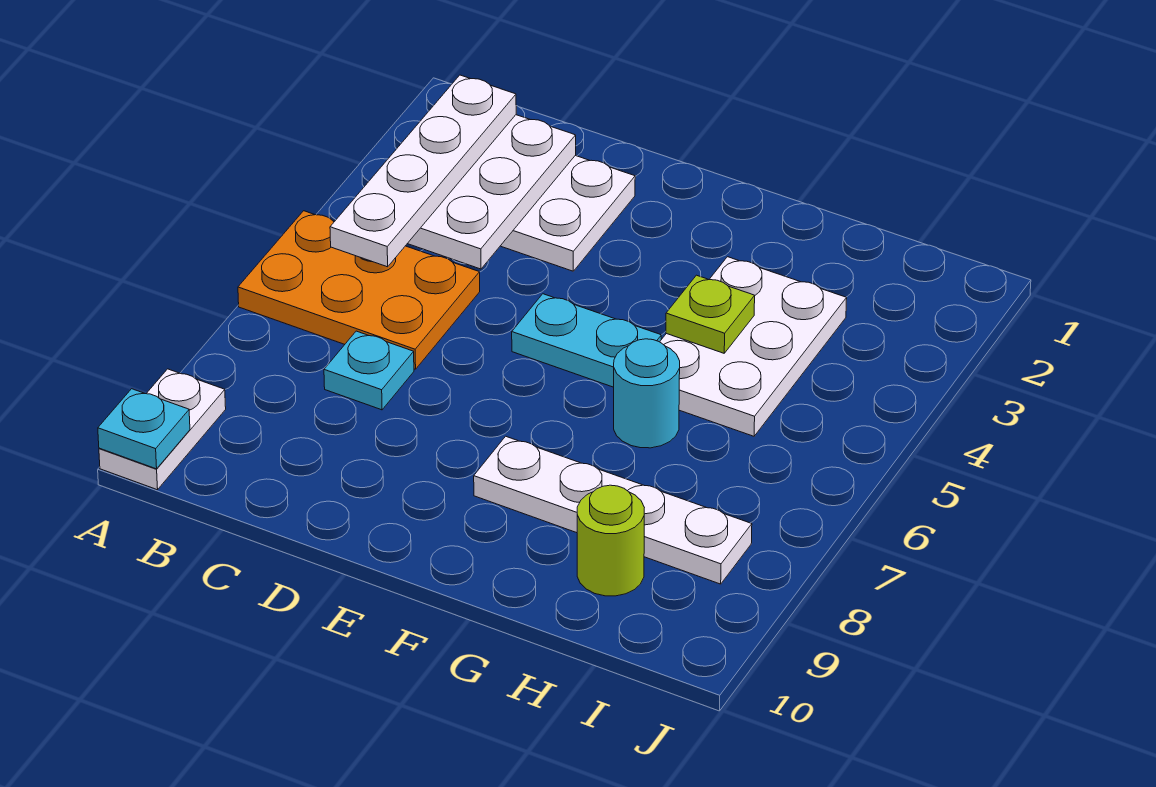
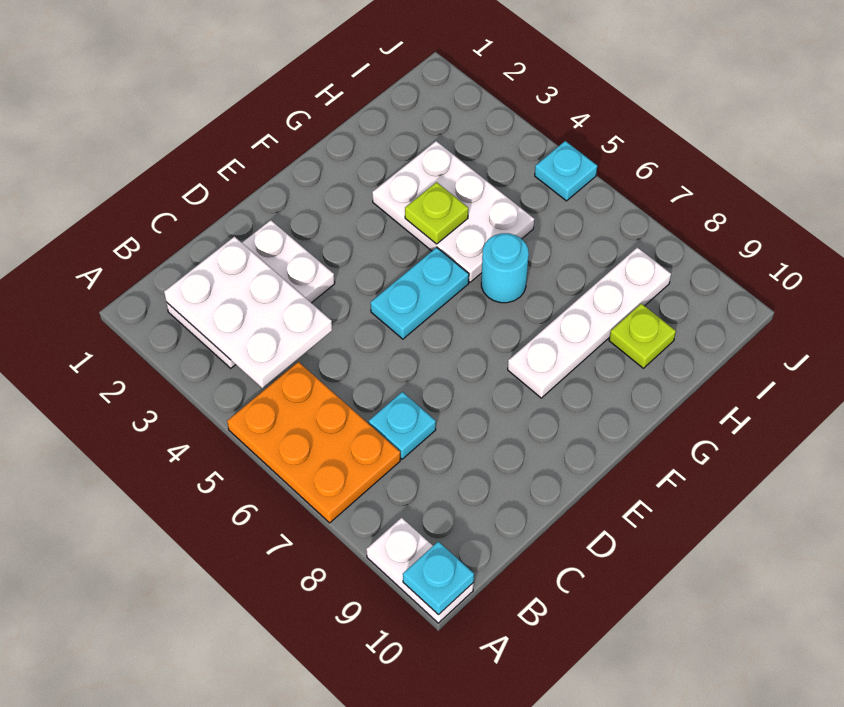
orange plate A5:C6 level 1 -> orange plate A5:B7 level 1
white plate B2:B5 level 3 -> none
lime round brick H9 level 1 -> lime plate H9 level 1
none -> cyan plate J5 level 1

